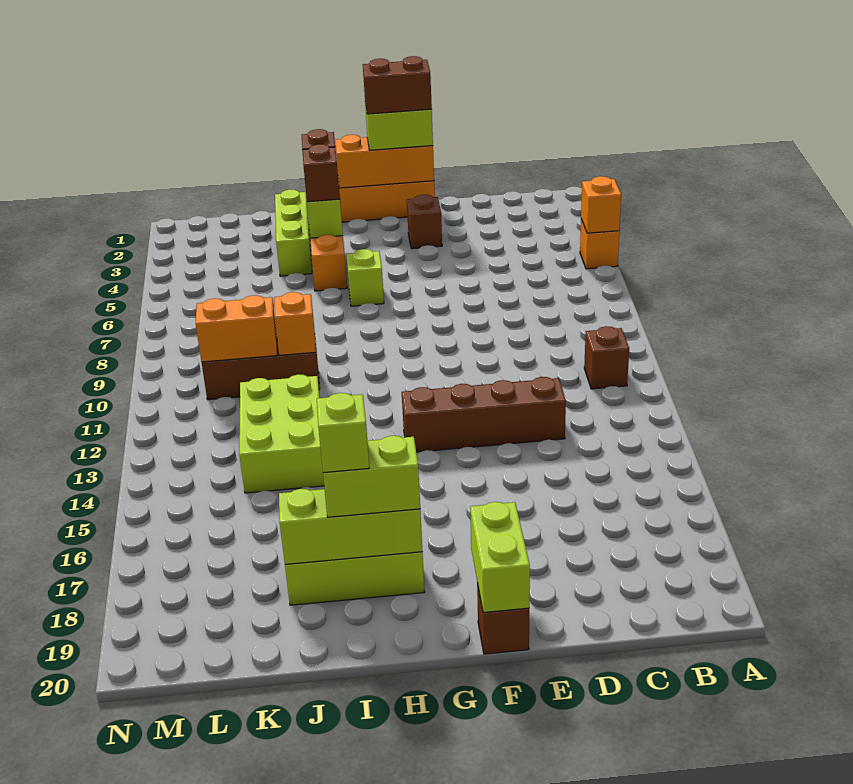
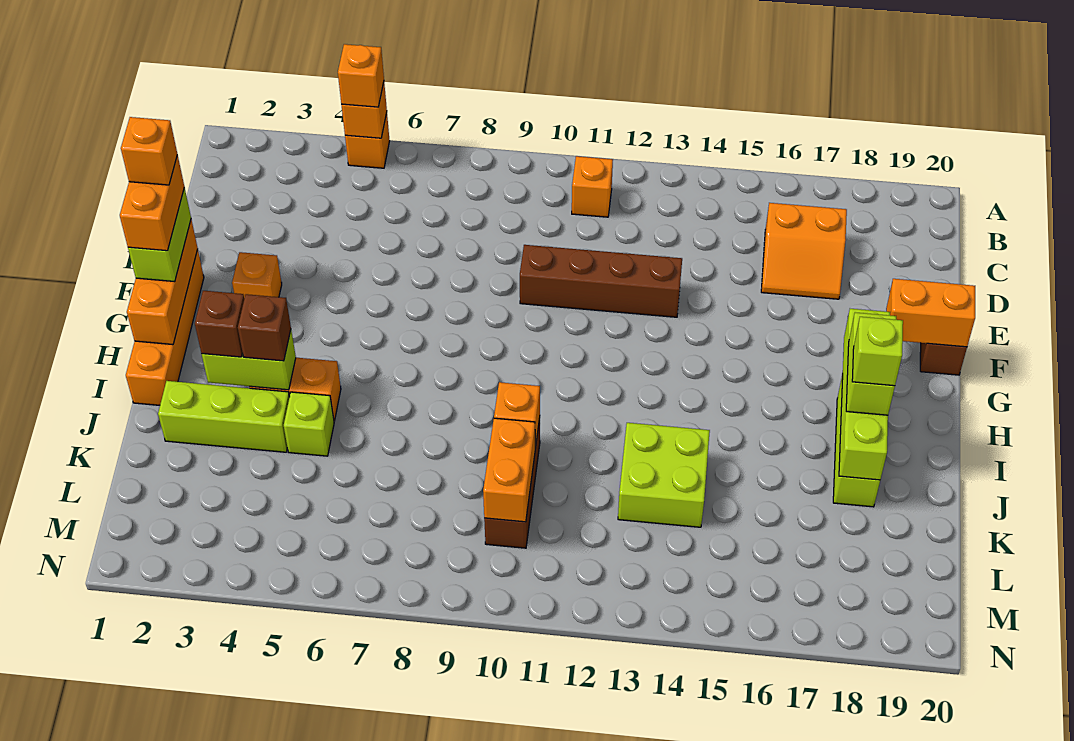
none -> orange brick A5 level 3
brown brick B11 level 1 -> orange brick B11 level 1
none -> orange slope C16:D17 level 1 top C
brown brick D13:G13 level 1 -> brown brick E10:E13 level 1
brown brick F1:G1 level 4 -> orange brick F1:G1 level 4
none -> orange brick F1 level 5
brown brick F3 level 1 -> orange brick F3 level 1
lime brick F19:F20 level 2 -> orange brick F19:F20 level 2
lime brick H6 level 1 -> lime brick J5 level 1
lime brick H18:J18 level 2 -> lime brick G18:J18 level 2
lime brick J12:K14 level 1 -> lime brick J13:K14 level 1

